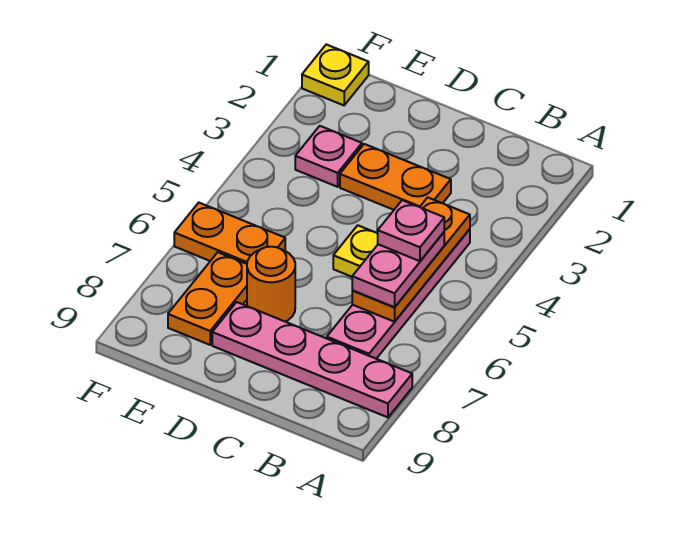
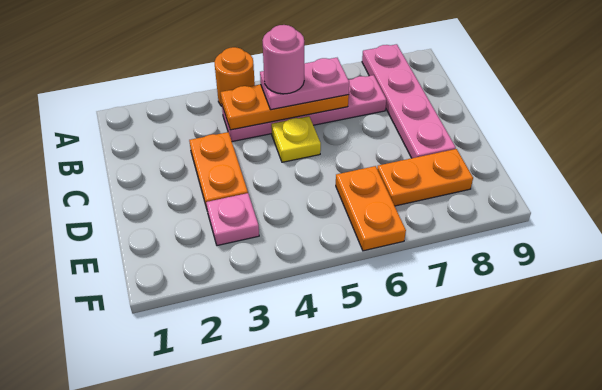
pink plate B5 level 4 -> pink round brick B5 level 4
orange round brick D7 level 1 -> orange round brick A4 level 1
yellow plate F1 level 1 -> none

